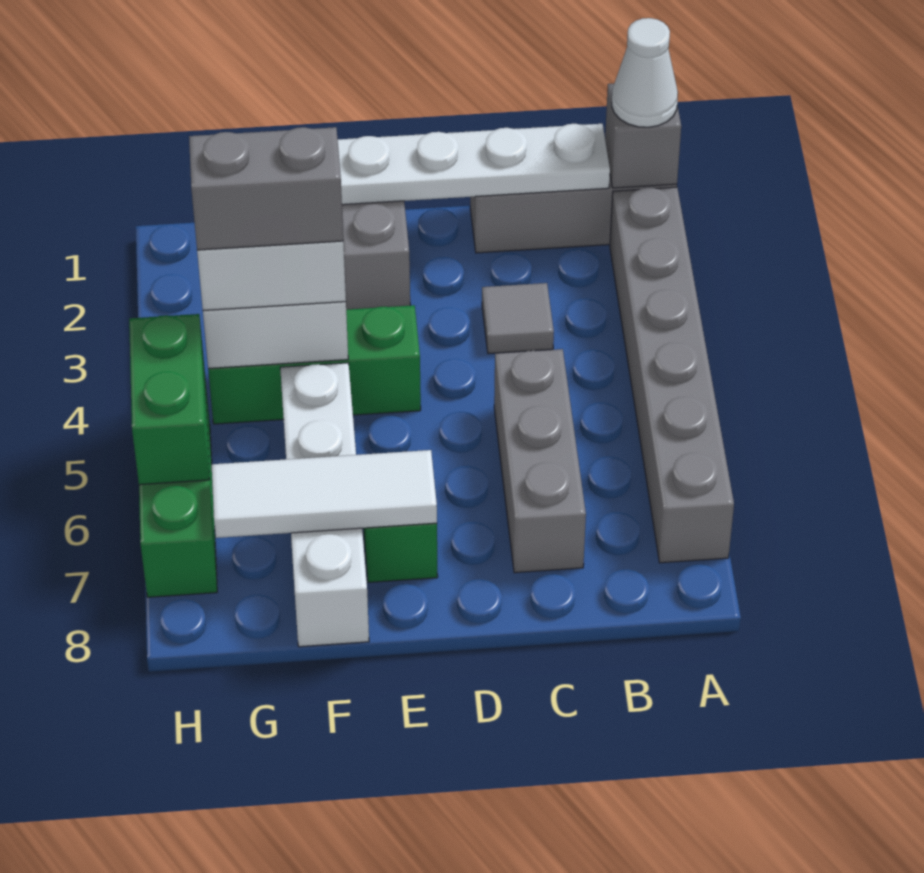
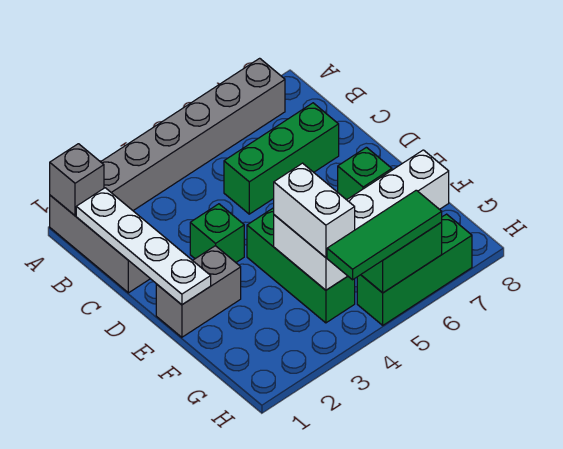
white cone A1 level 3 -> none
grey tile C3 level 1 -> none
grey brick C5:C7 level 1 -> green brick C5:C7 level 1
none -> green brick D3 level 1
white tile E7:G7 level 2 -> none
grey brick F4:G4 level 4 -> none
none -> green tile H4:H6 level 3

